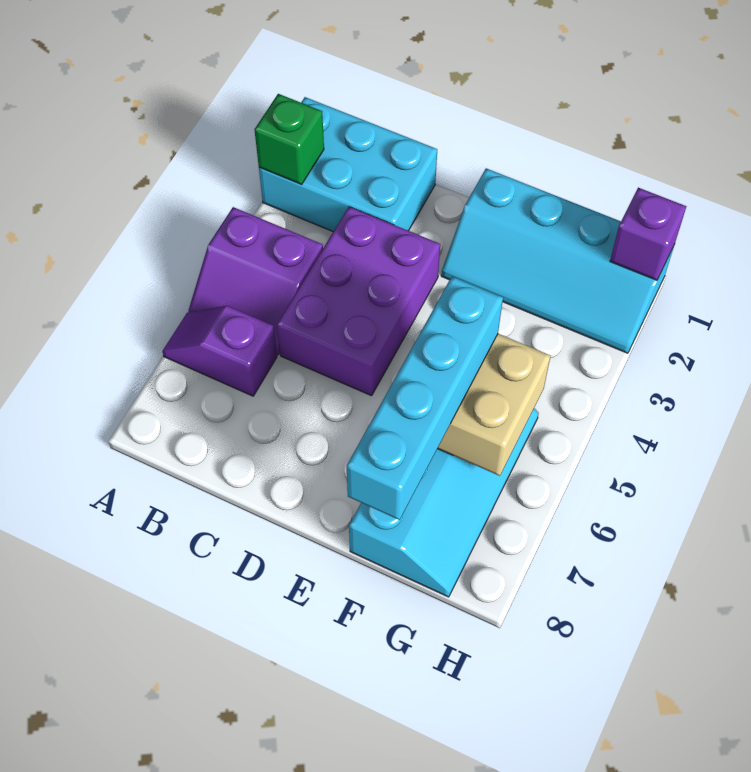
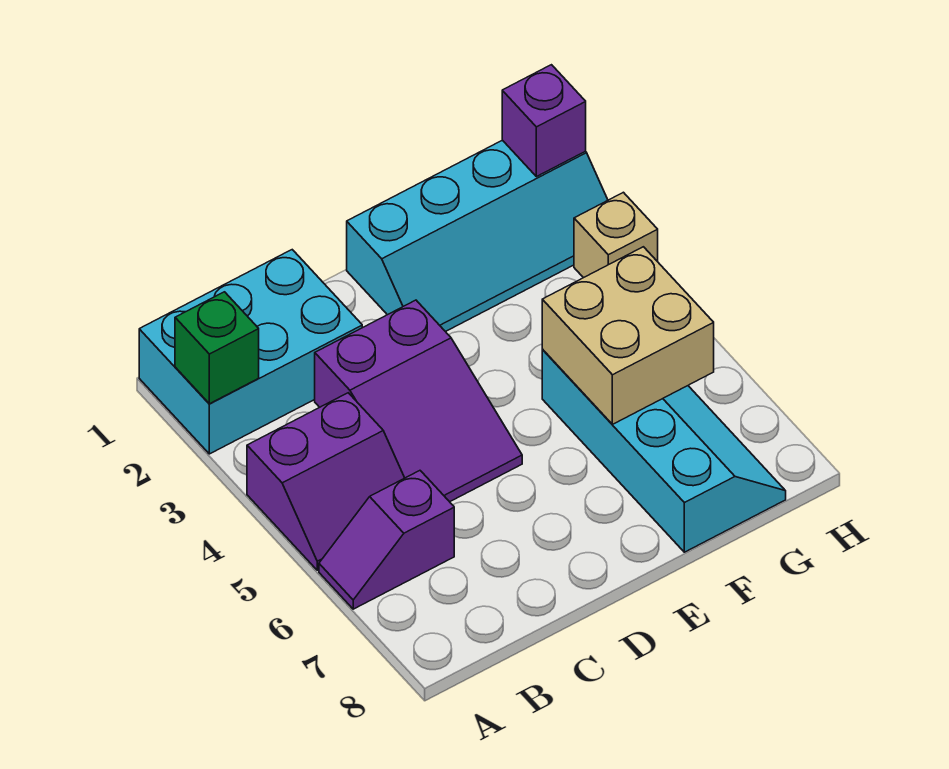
purple brick C3:D5 level 1 -> purple slope C3:D5 level 1 top 3
cyan brick F5:F8 level 3 -> none
none -> tan brick H3 level 1

